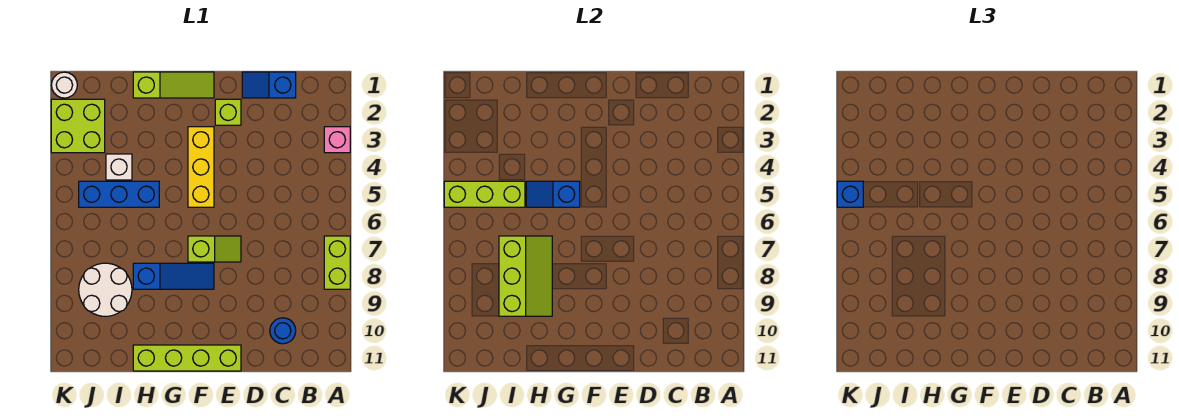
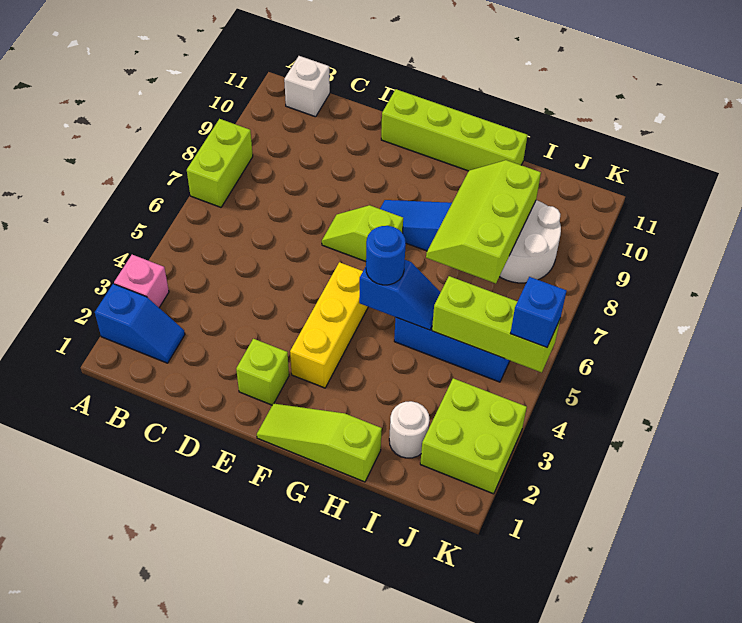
blue slope C1:D1 level 1 top C -> blue slope A2:B2 level 1 top A
blue round brick C10 level 1 -> blue round brick G5 level 3
white brick I4 level 1 -> white brick B11 level 1
white round brick K1 level 1 -> white round brick I2 level 1

